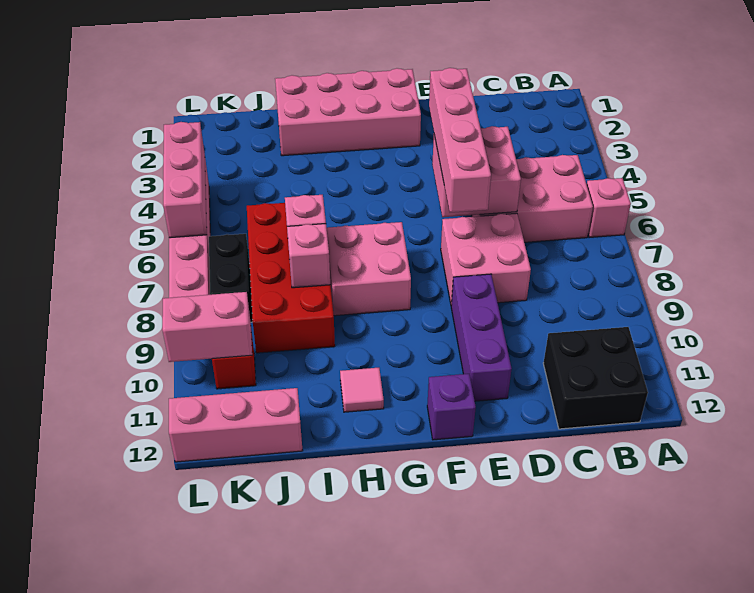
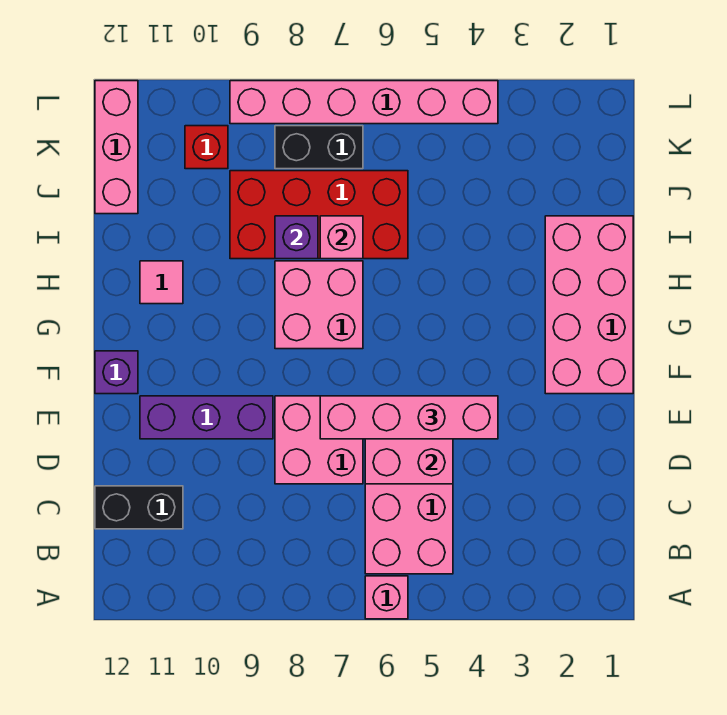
black brick B11:C12 level 1 -> black brick C11:C12 level 1
pink brick I8 level 2 -> purple brick I8 level 2
pink brick K10:L10 level 2 -> none
pink brick L4:L6 level 2 -> none

